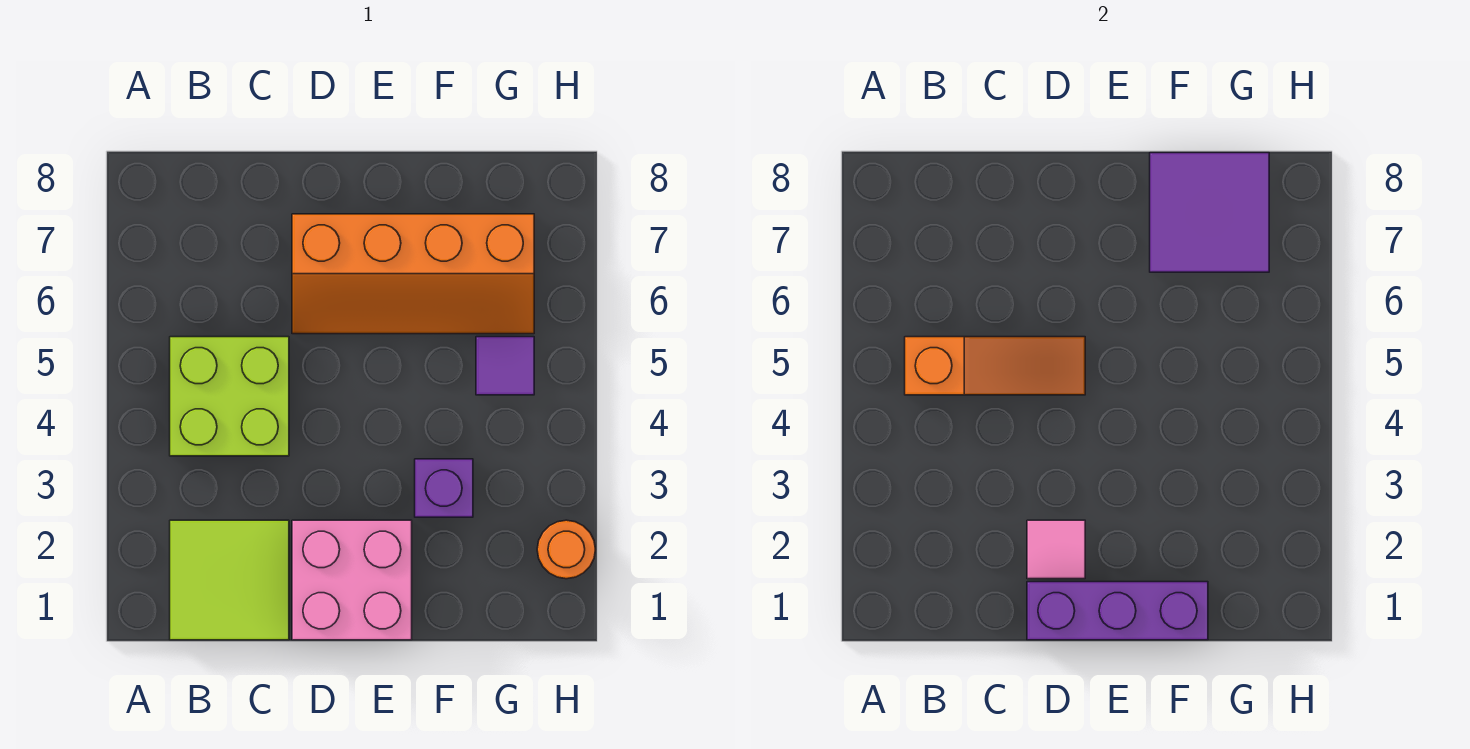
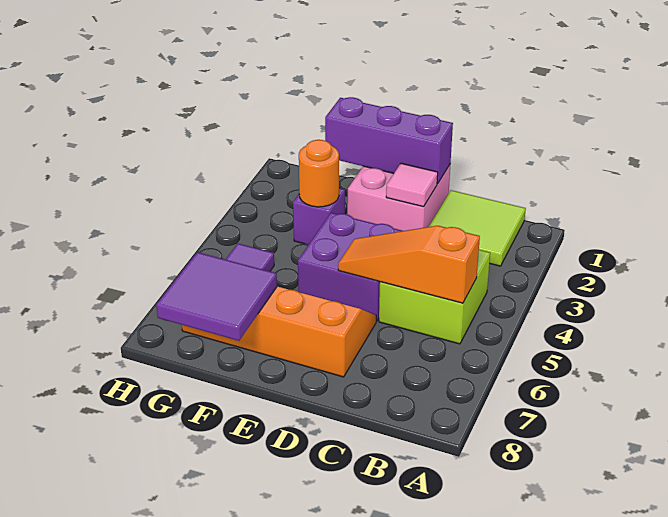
none -> purple brick D4:E5 level 1
orange round brick H2 level 1 -> orange round brick F3 level 2

